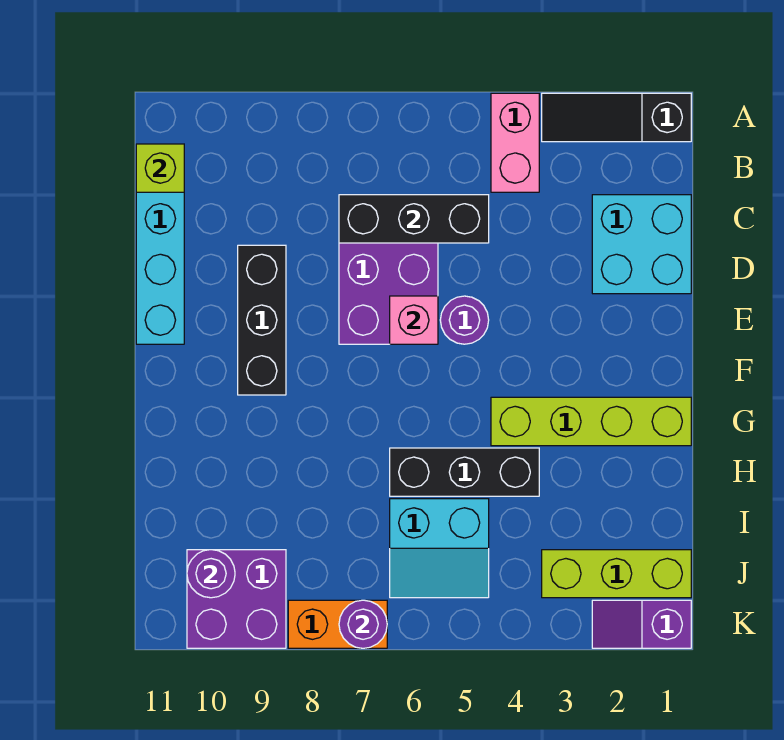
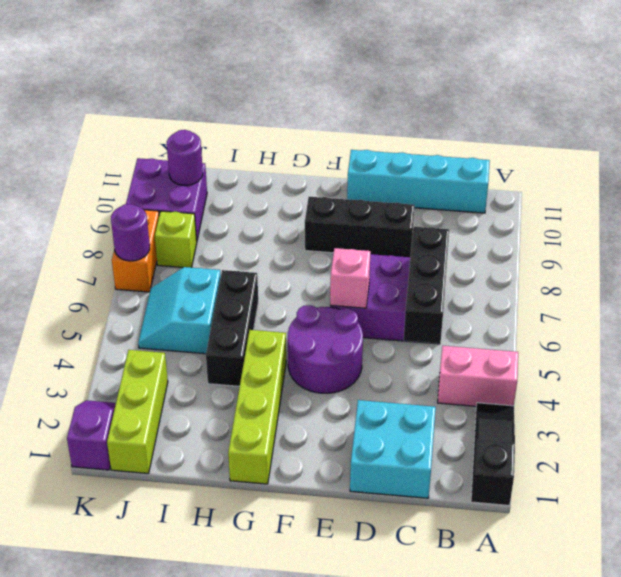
lime brick B11 level 2 -> lime brick J8 level 1
purple round brick E5 level 1 -> purple round brick E4:F5 level 1

